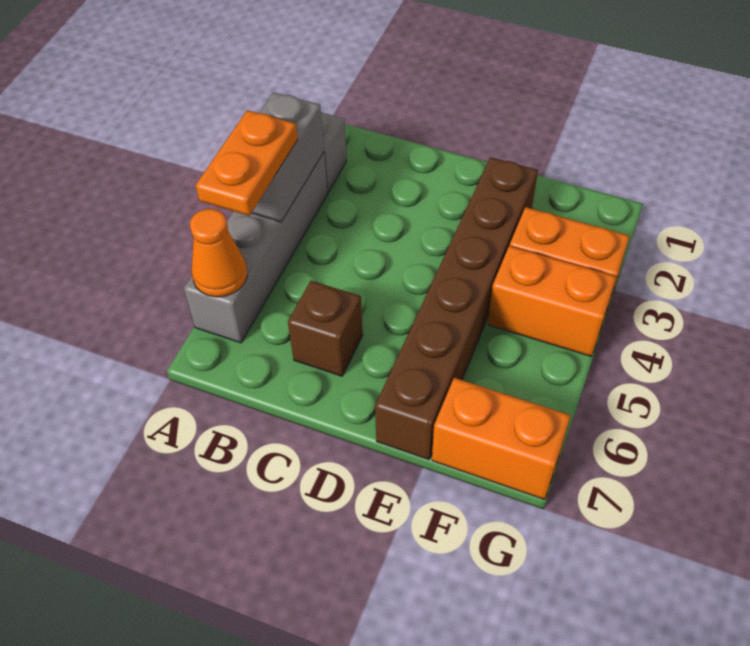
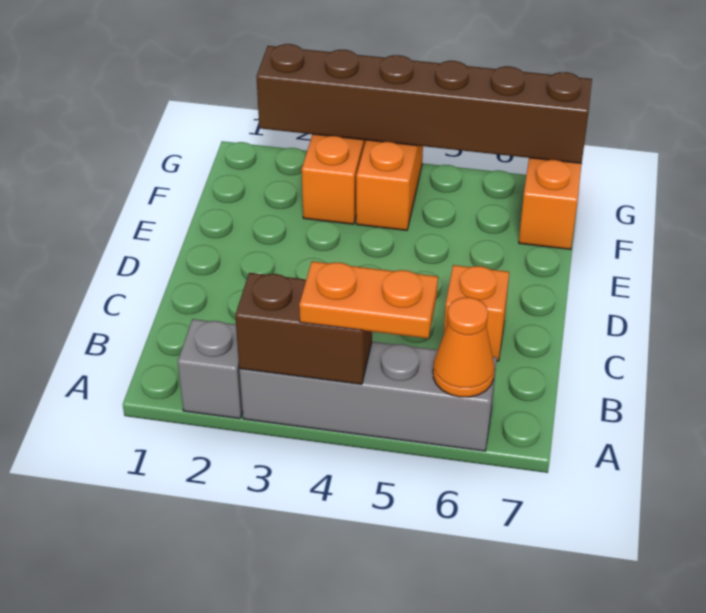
grey brick A3:A4 level 2 -> brown brick A3:A4 level 2
brown brick C6 level 1 -> orange brick C6 level 1
brown brick E2:E7 level 1 -> brown brick G2:G7 level 2

